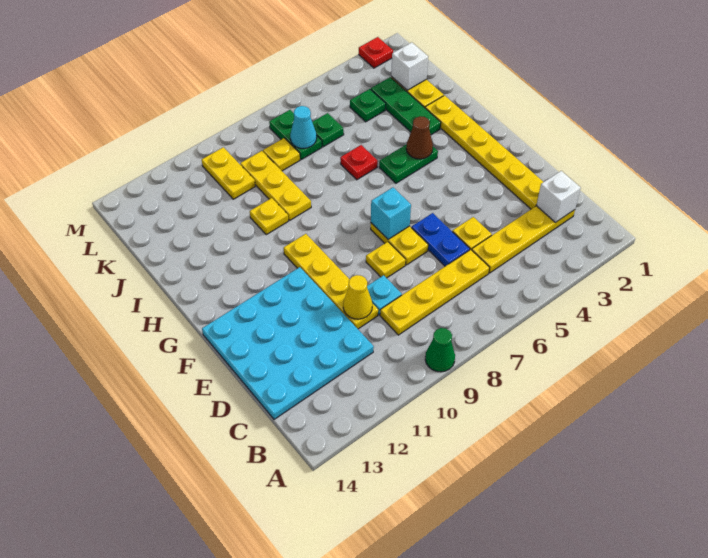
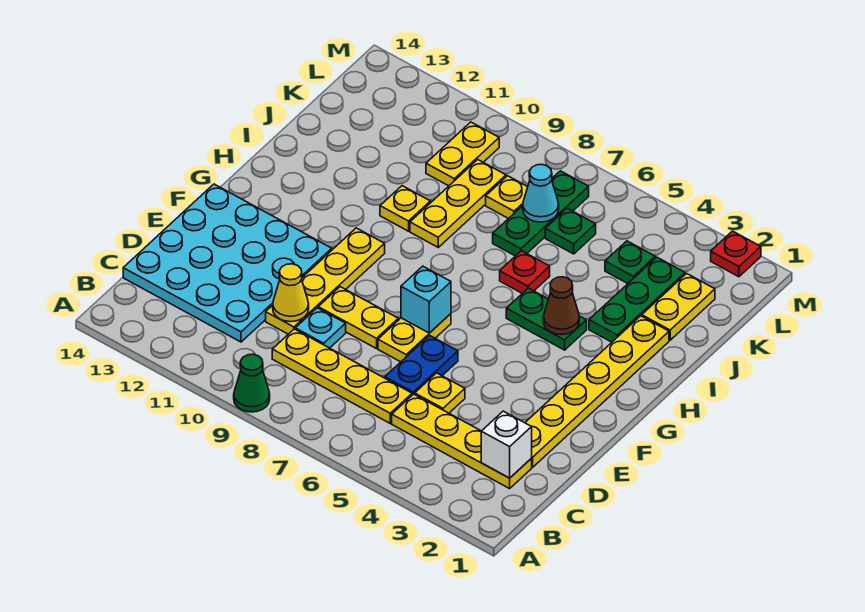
yellow plate E8 level 1 -> yellow plate E8:E9 level 1
white brick K2 level 2 -> none
green plate K7:L7 level 1 -> green plate J7:L7 level 1

